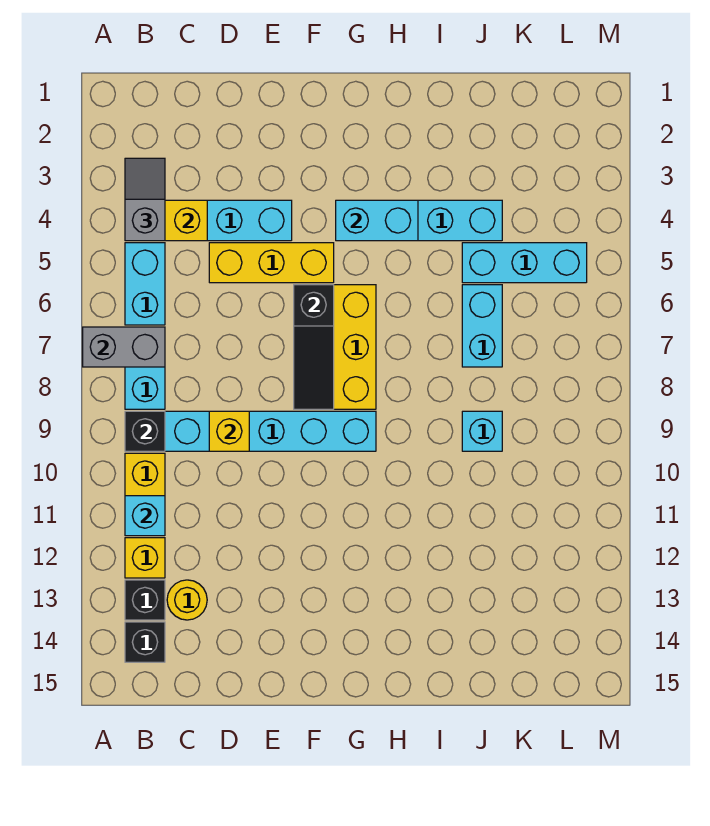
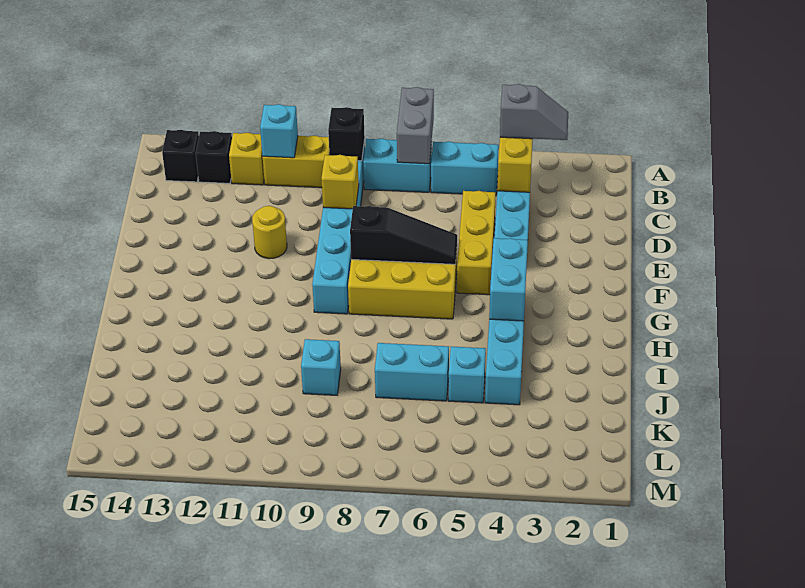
yellow round brick C13 level 1 -> yellow round brick E11 level 1
black slope F6:F8 level 2 top 6 -> black slope F6:F8 level 2 top 8
cyan brick J5:L5 level 1 -> cyan brick J5 level 1

